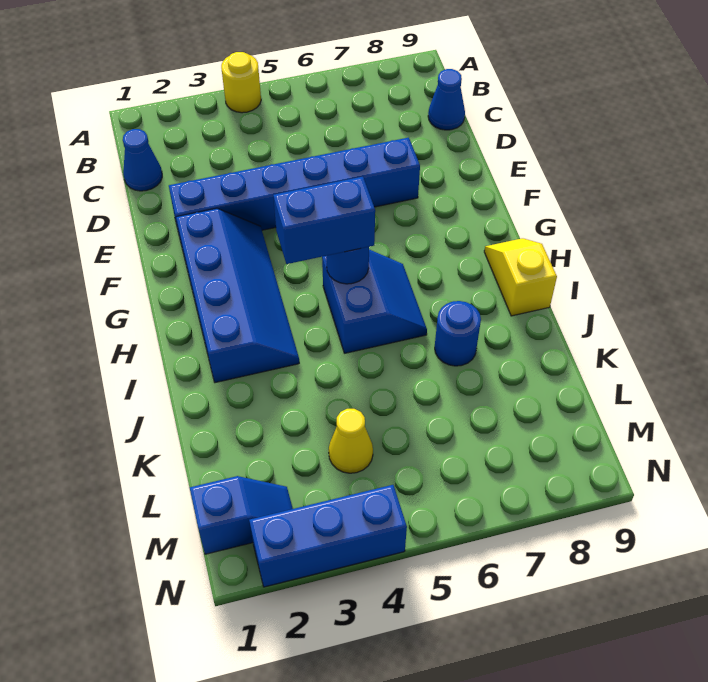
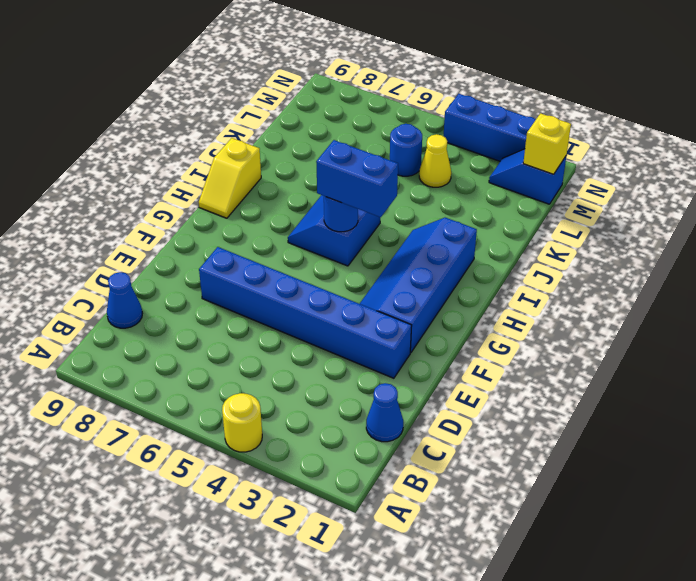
blue round brick J7 level 1 -> blue round brick L5 level 1
none -> yellow brick M1 level 2

